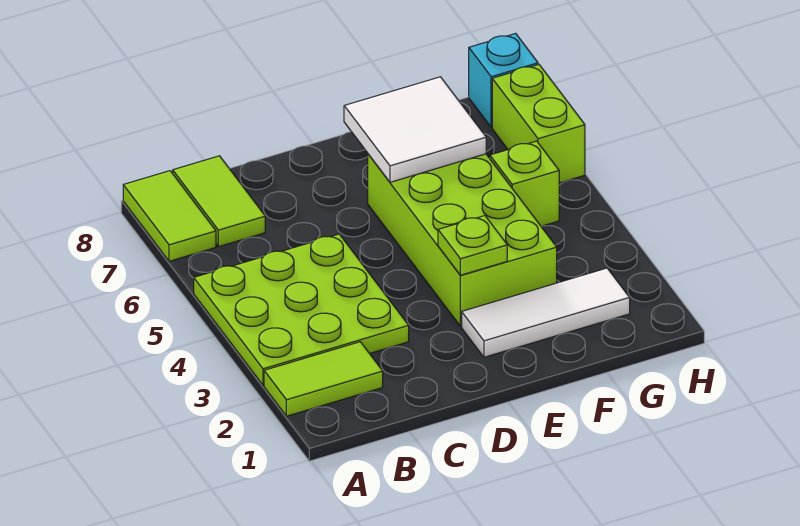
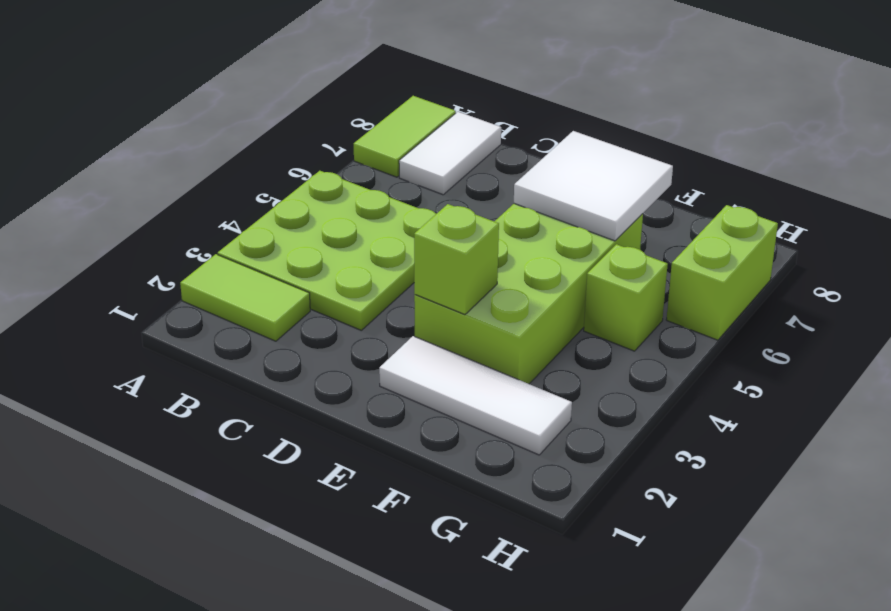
lime tile B7:B8 level 1 -> white tile B7:B8 level 1
lime plate E3 level 2 -> lime brick E3 level 2
cyan brick H8 level 1 -> none

